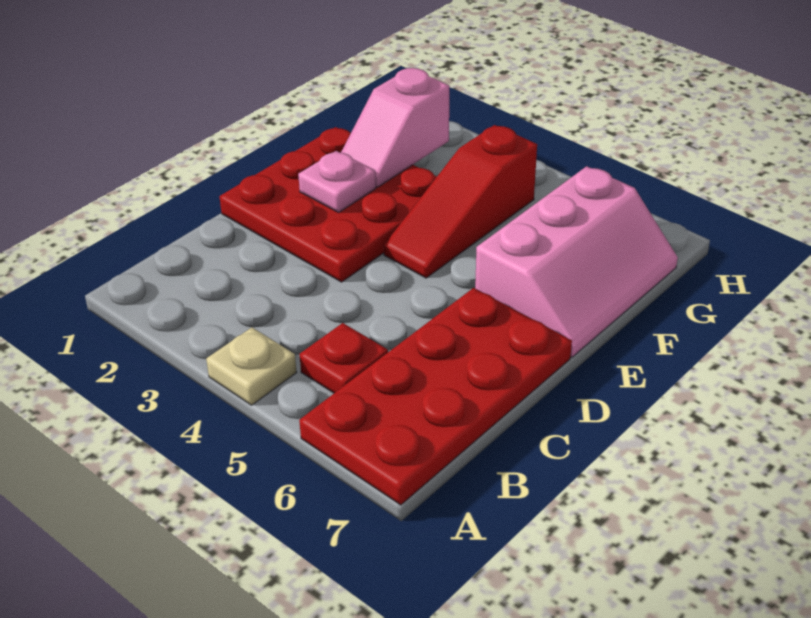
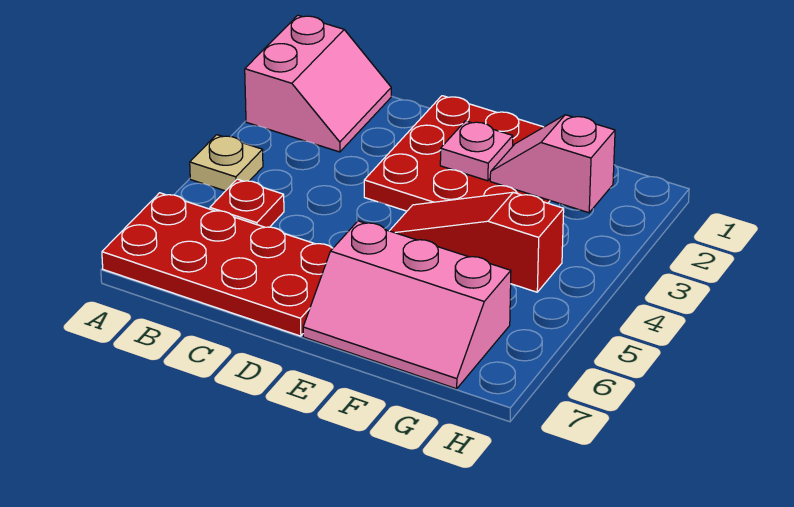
none -> pink slope A1:B2 level 1 top A

